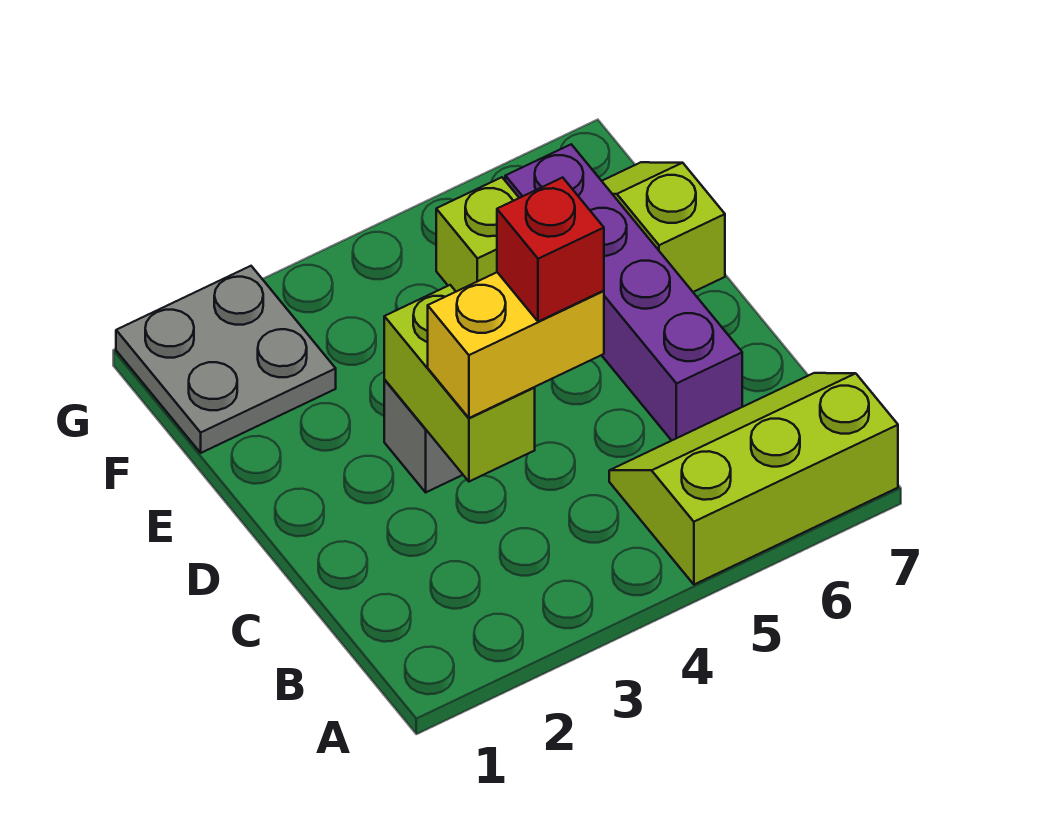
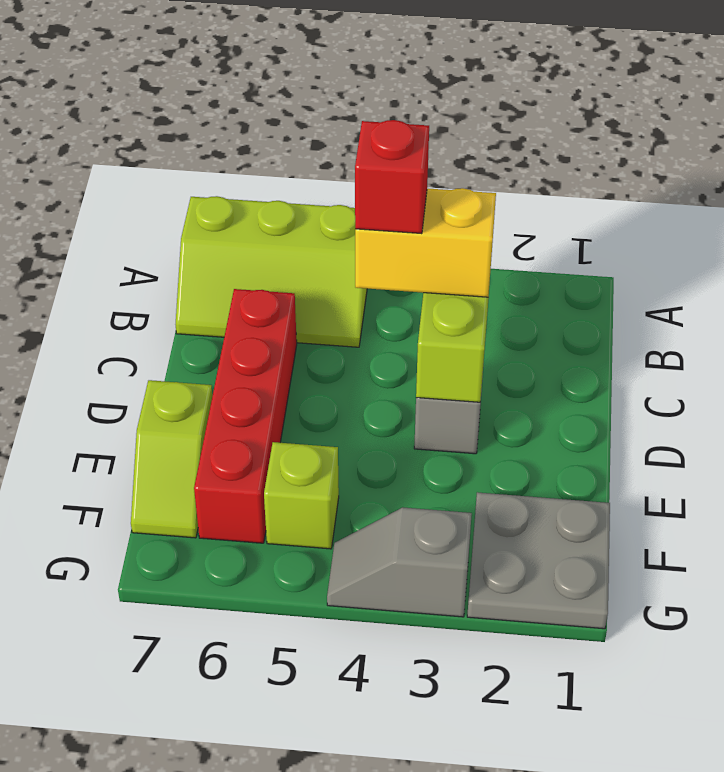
purple brick C6:F6 level 1 -> red brick C6:F6 level 1
none -> grey slope G3:G4 level 1 top 3

